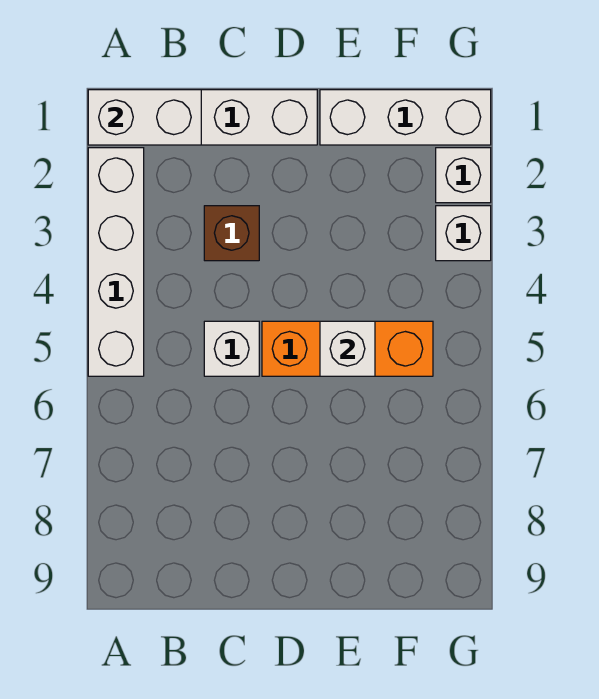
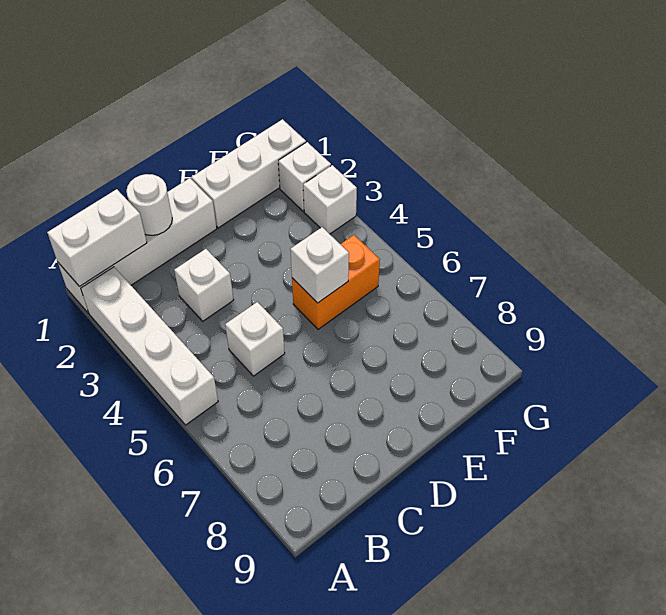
none -> white round brick C1 level 2
brown brick C3 level 1 -> white brick C3 level 1
orange brick D5:F5 level 1 -> orange brick E5:F5 level 1

